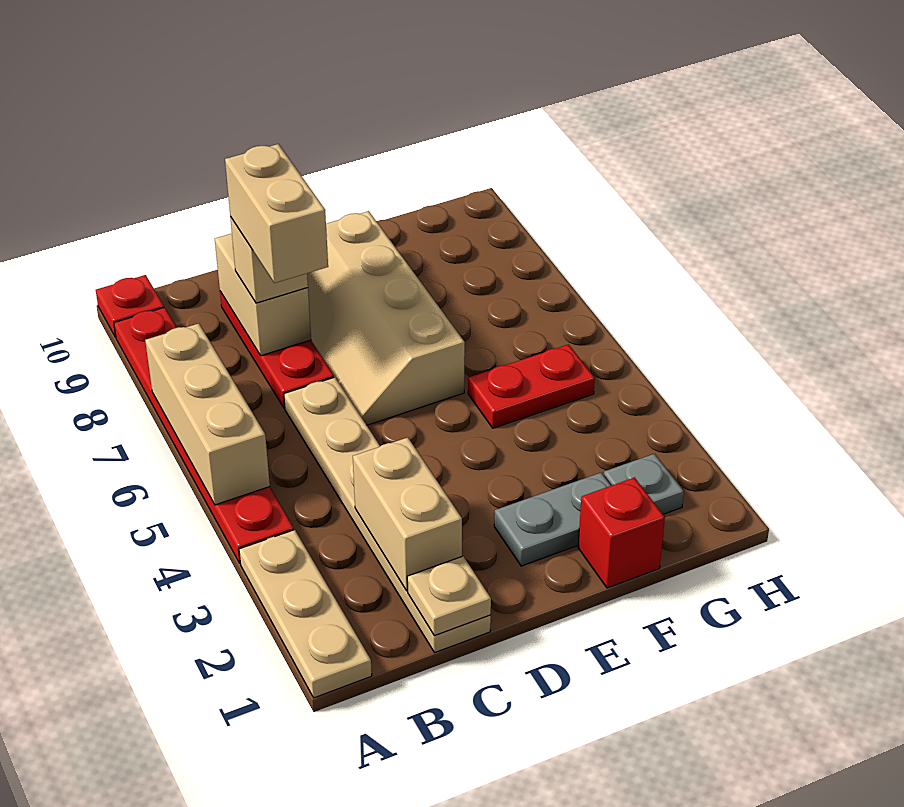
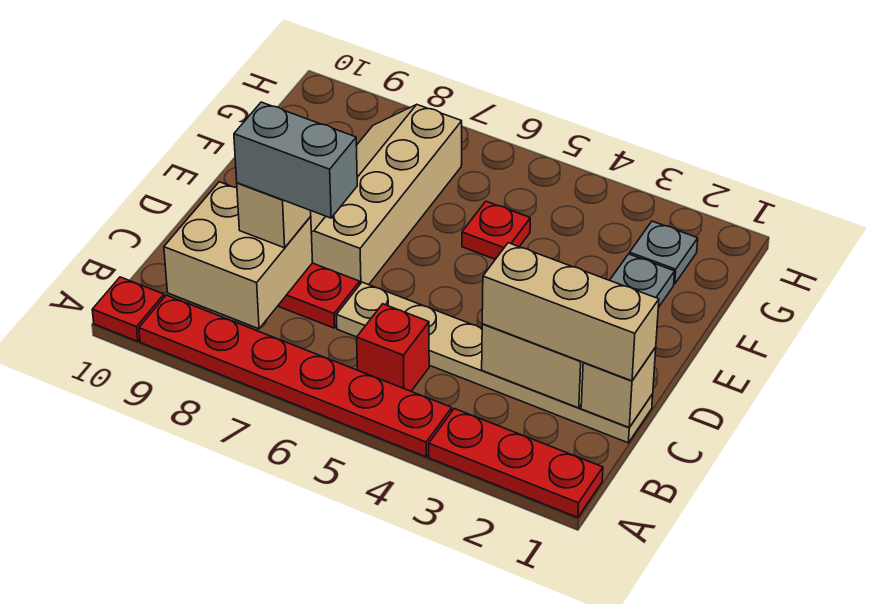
tan plate A1:A3 level 1 -> red plate A1:A3 level 1
tan brick A5:A7 level 2 -> tan brick C1:C3 level 3
tan plate C1 level 2 -> tan brick C1 level 2
tan brick C7:C8 level 4 -> grey brick C7:C8 level 4
tan brick C8:C9 level 2 -> tan brick B8:C9 level 2
tan slope D6:E9 level 1 top E -> tan slope D7:G8 level 1 top 7
red brick F1 level 1 -> red brick B5 level 1
red plate F5:G5 level 1 -> red plate F5 level 1

